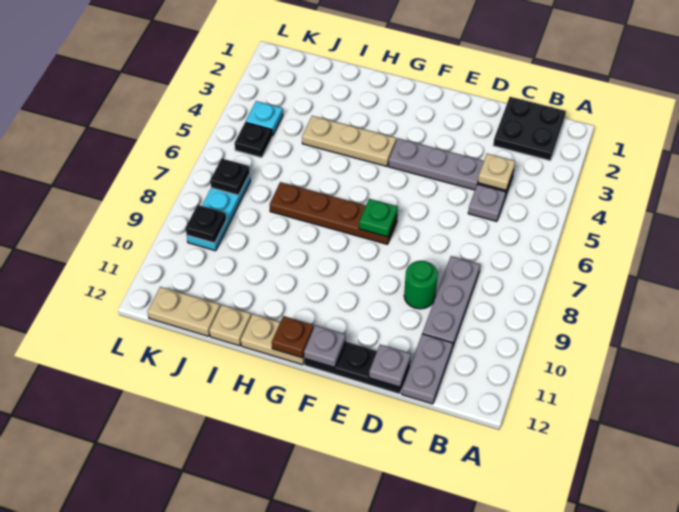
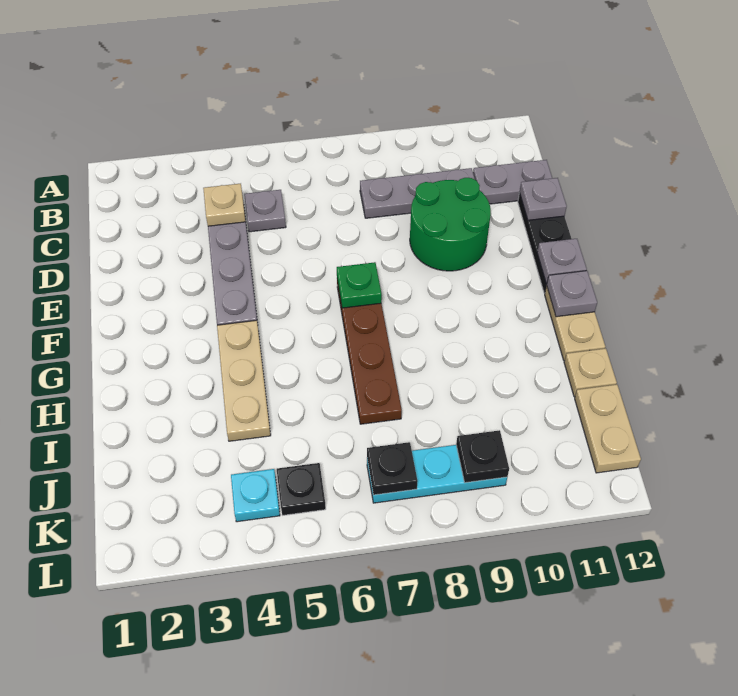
black plate B1:C2 level 1 -> none
green round brick D9 level 1 -> green round brick D9:E10 level 1
brown plate G12 level 2 -> grey plate G12 level 2

